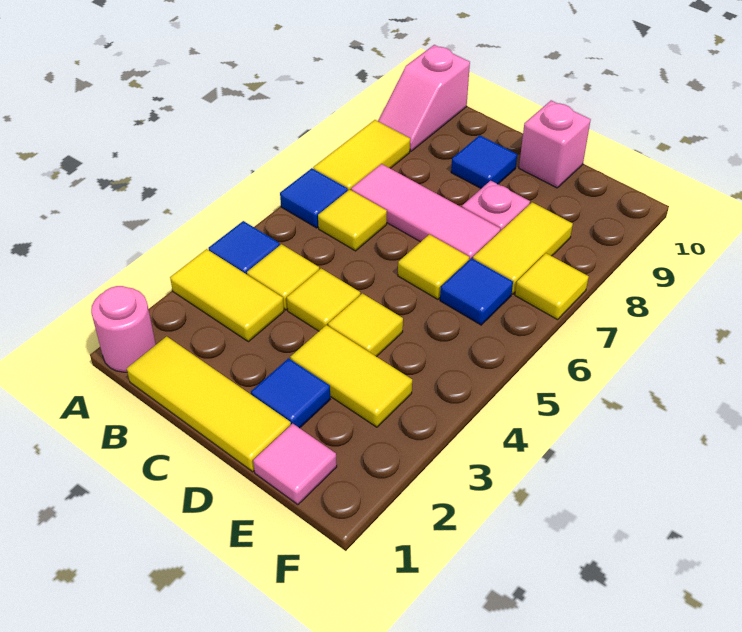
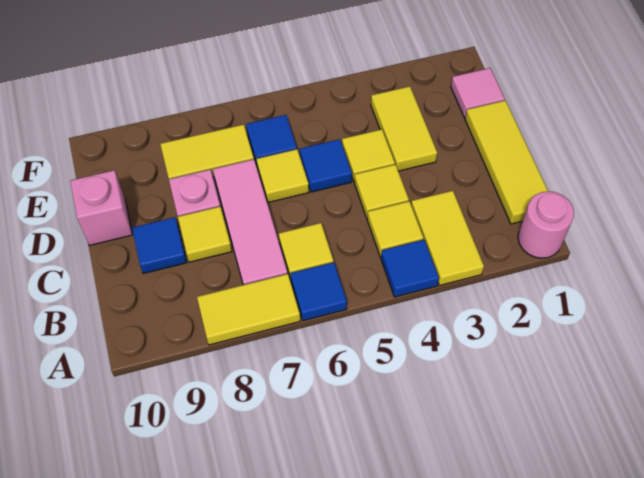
pink slope A9:A10 level 1 top 10 -> none
blue tile D2 level 1 -> blue tile D5 level 1
yellow tile F7 level 1 -> yellow tile C8 level 1

